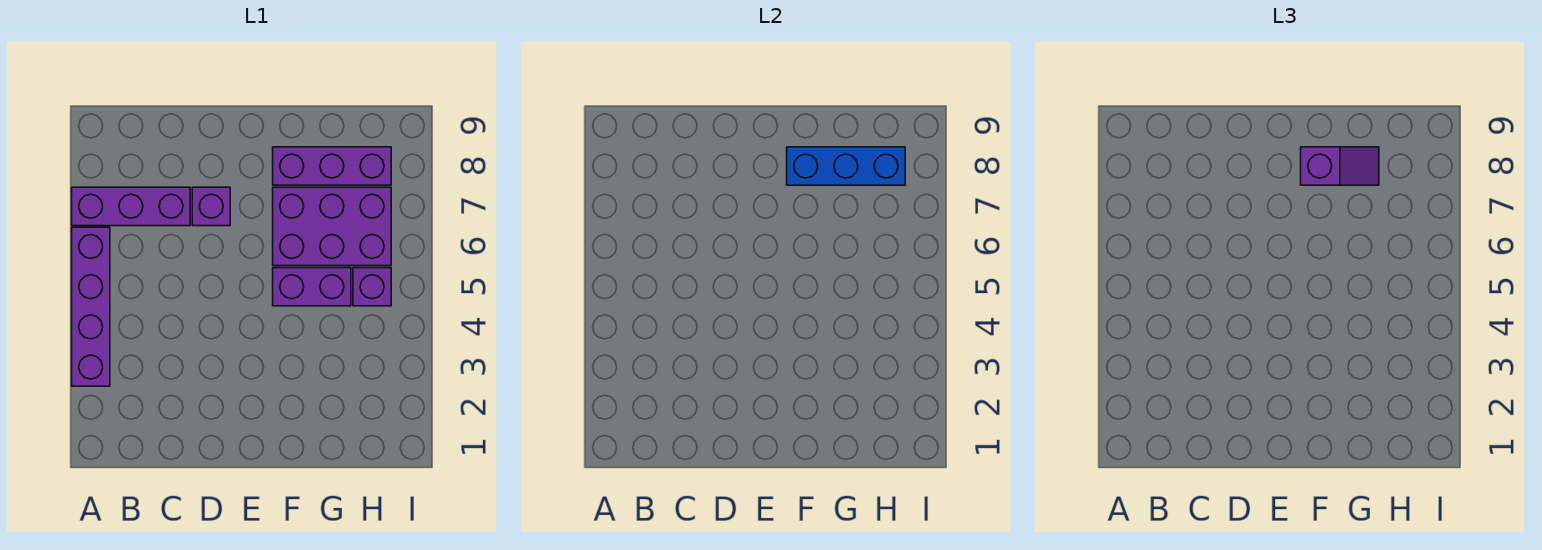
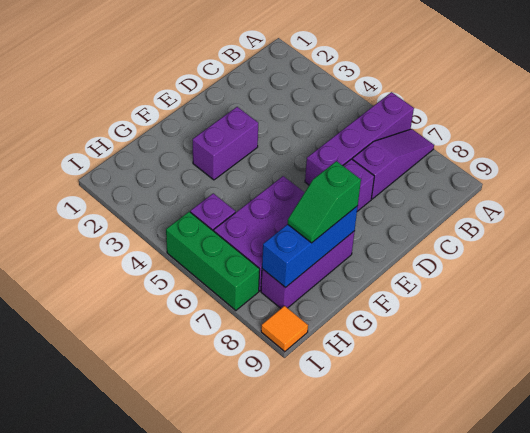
purple brick A3:A6 level 1 -> purple brick A6:D6 level 1
purple brick A7:C7 level 1 -> purple slope A7:C7 level 1 top C
purple brick F5:G5 level 1 -> purple brick E3:F3 level 1
purple slope F8:G8 level 3 top F -> green slope F8:G8 level 3 top F
none -> green brick I5:I7 level 1
none -> orange tile I9 level 1

